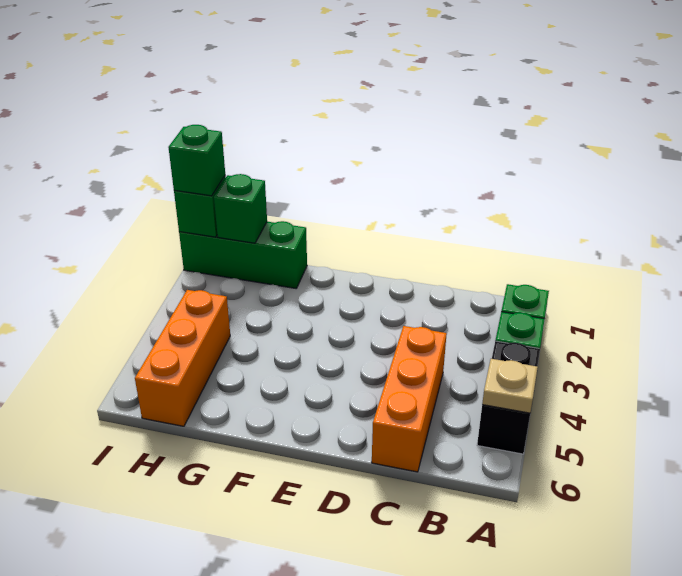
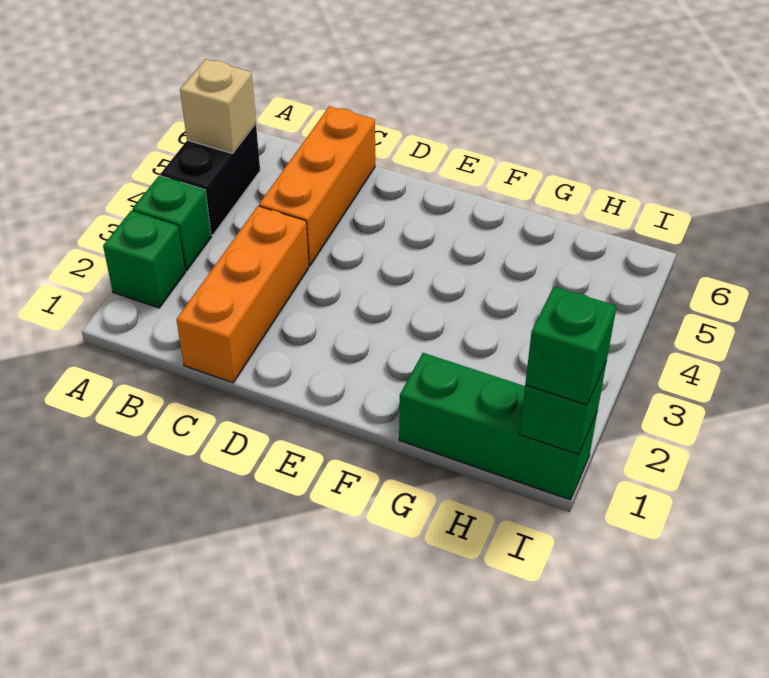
tan plate A5 level 2 -> tan brick A5 level 2
green brick H1 level 2 -> none
orange brick H4:H6 level 1 -> orange brick C1:C3 level 1

